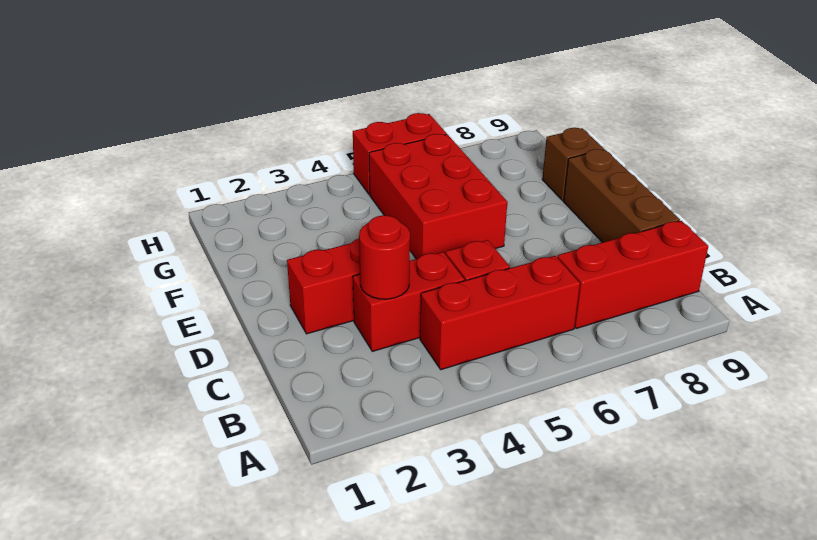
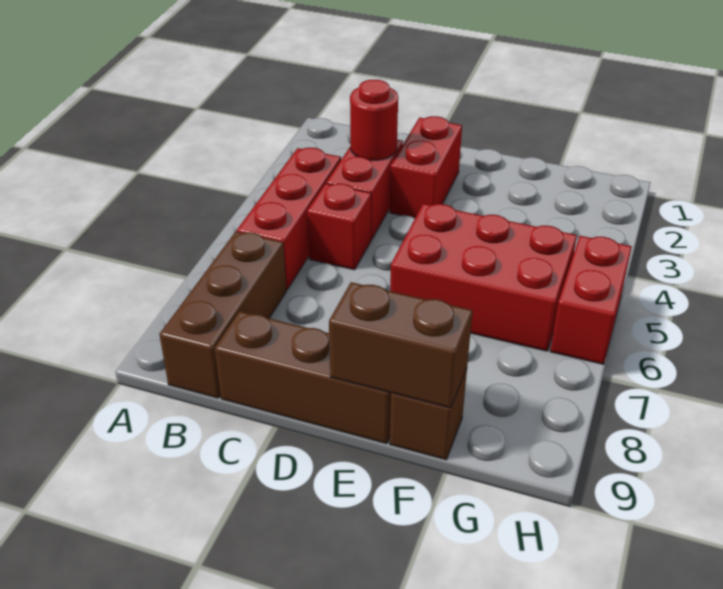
red brick B7:B9 level 1 -> brown brick B7:B9 level 1
none -> brown brick E9:F9 level 2

